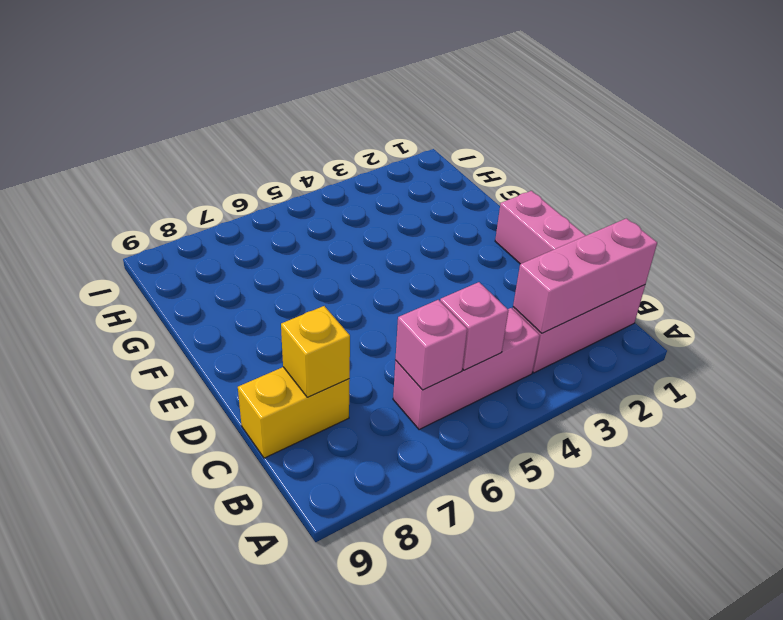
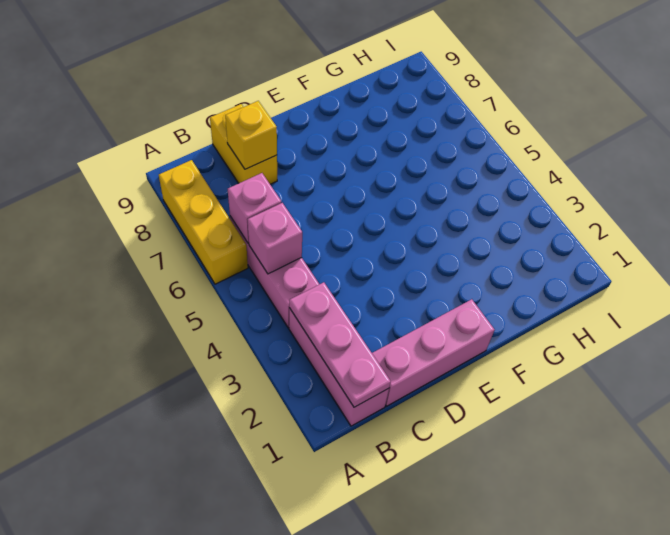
none -> yellow brick A6:A8 level 1
pink brick B1:B3 level 2 -> pink plate B1:B3 level 2

